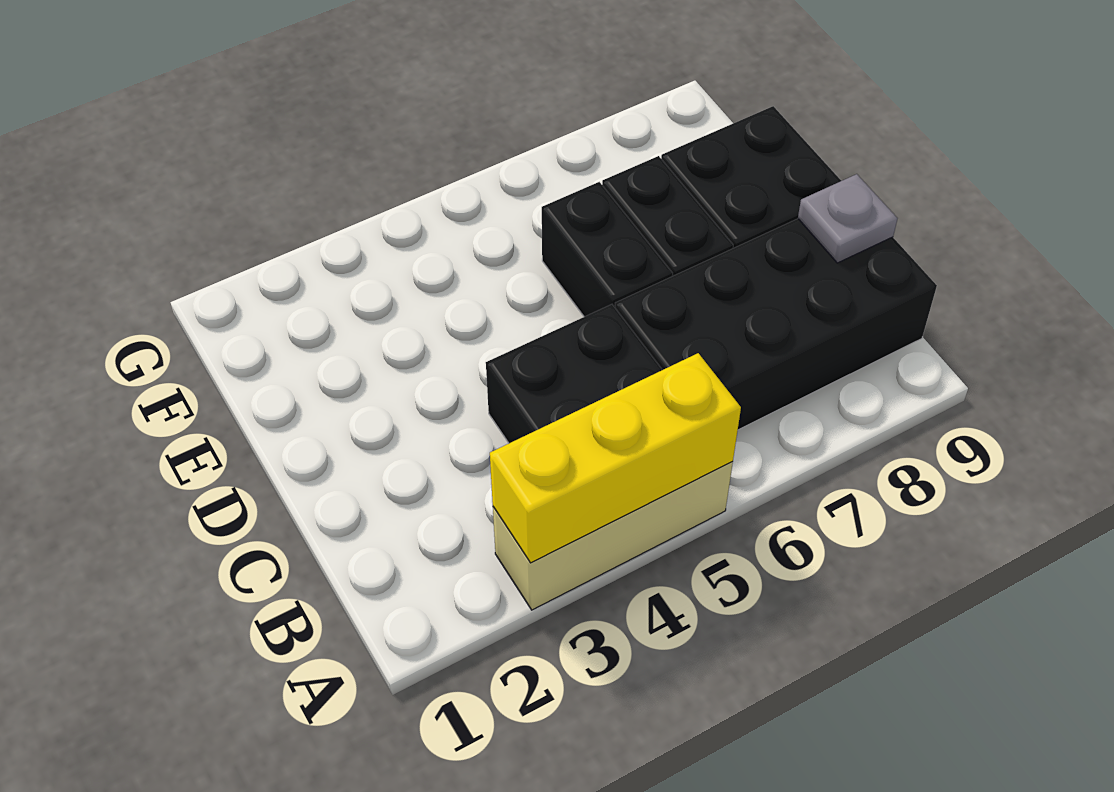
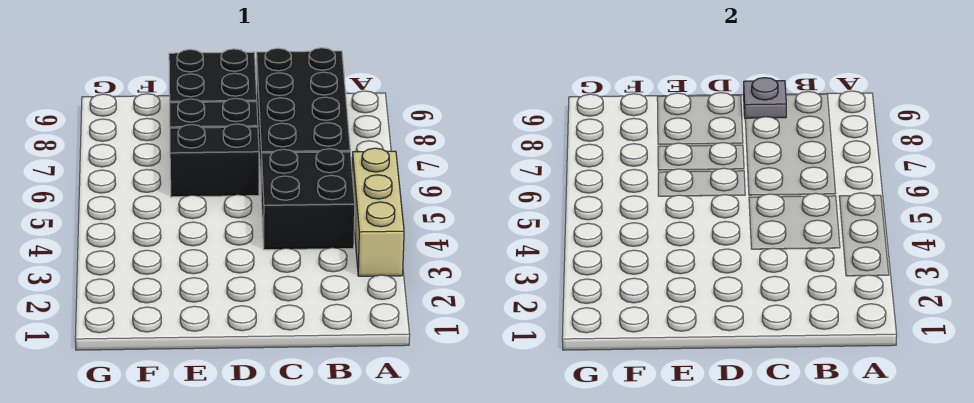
yellow brick A3:A5 level 2 -> none

